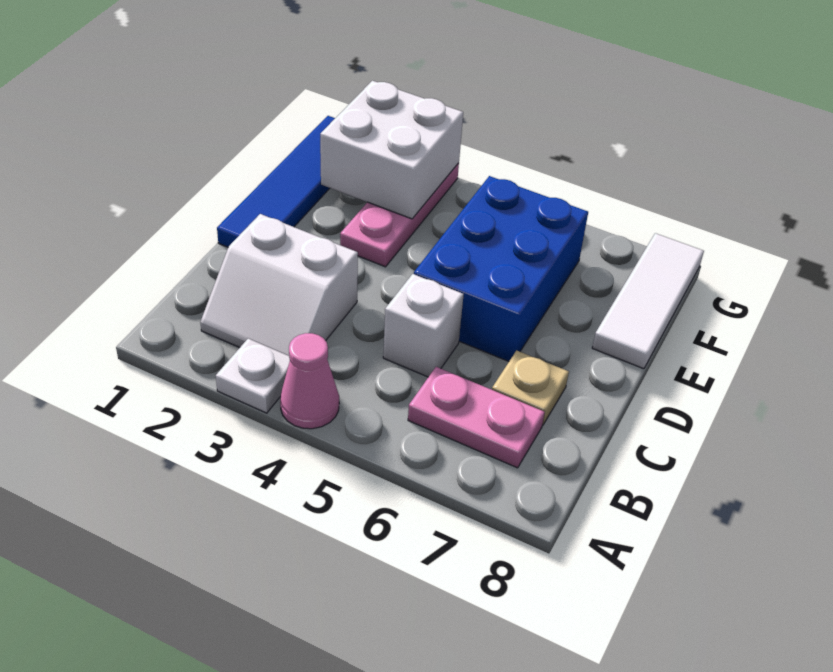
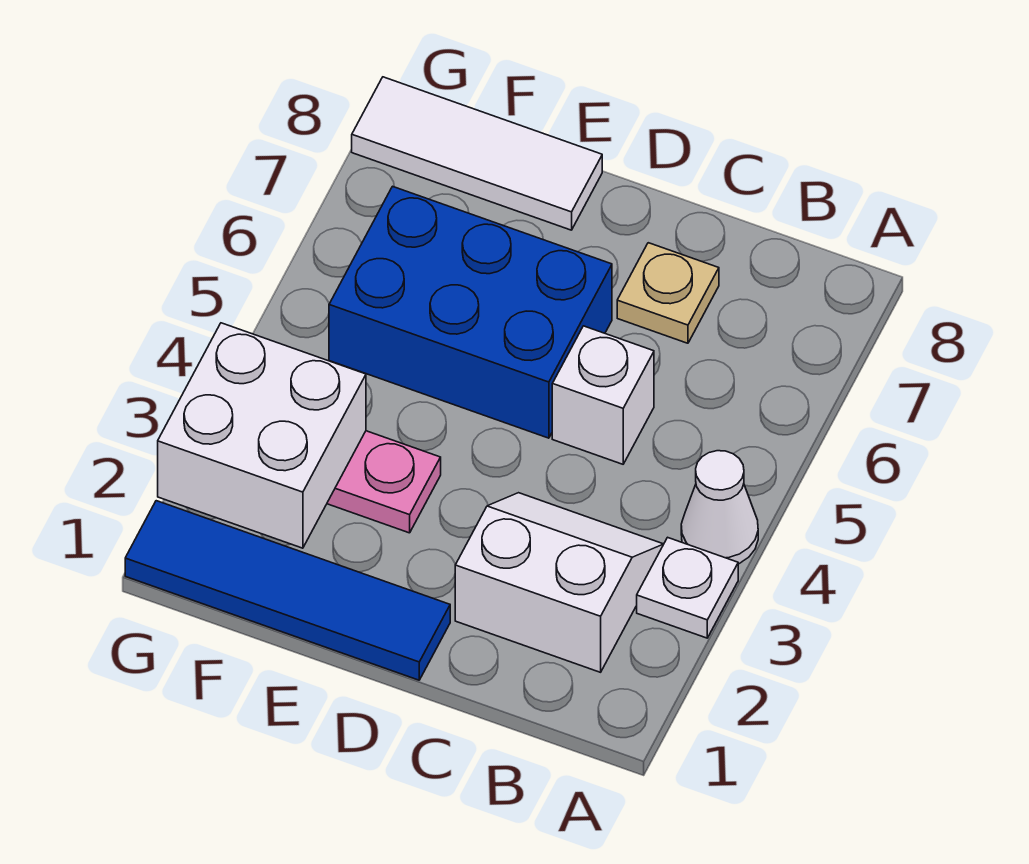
pink cone A4 level 1 -> white cone A4 level 1
white slope B2:C3 level 1 top C -> white slope B2:C3 level 1 top 2
pink plate B6:B7 level 1 -> none

